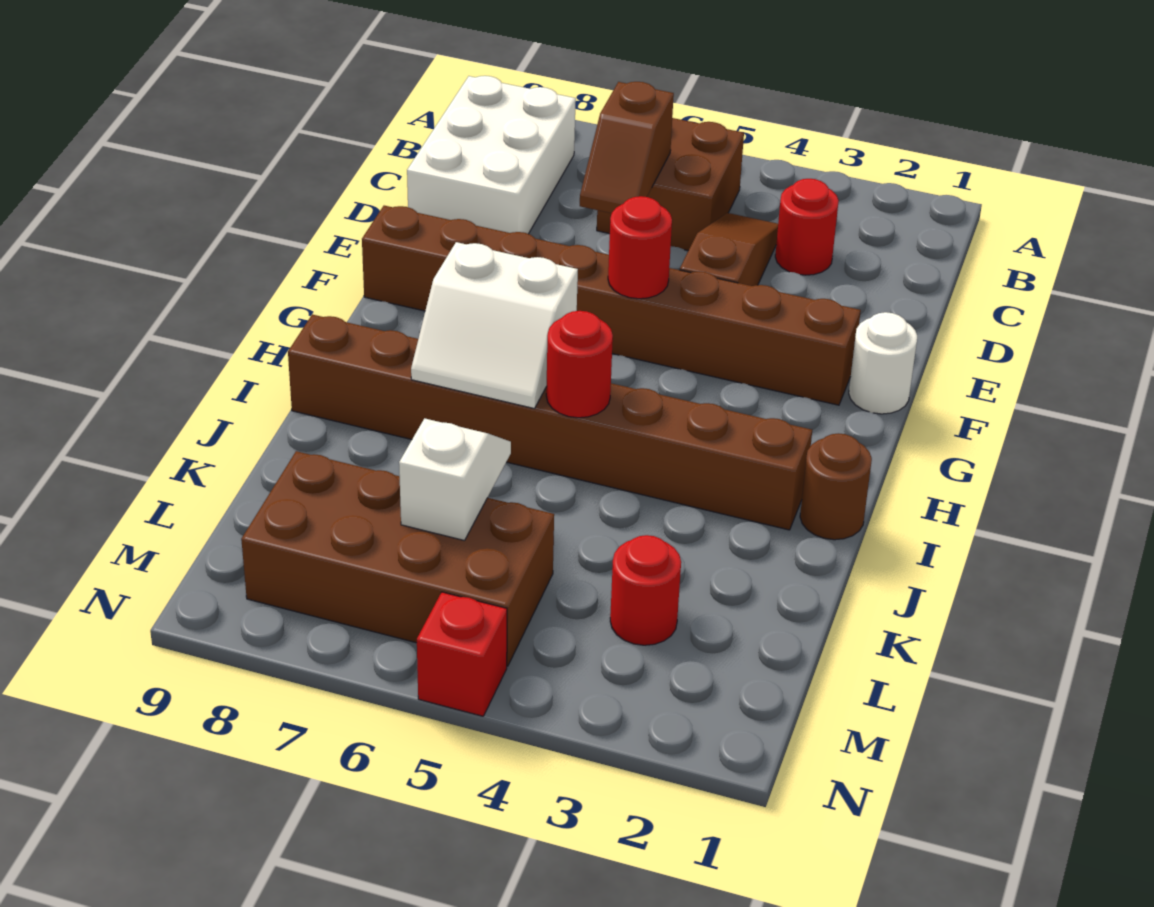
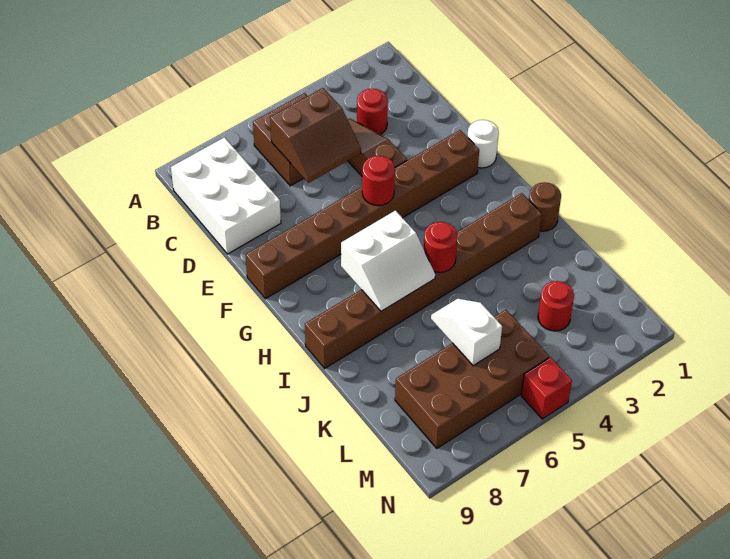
brown slope C6:D6 level 2 top C -> brown slope C5:D6 level 2 top C

